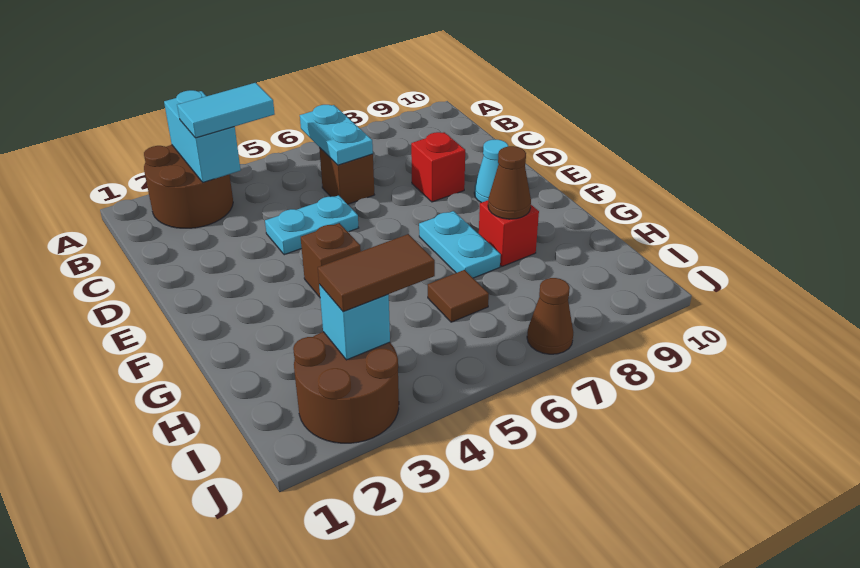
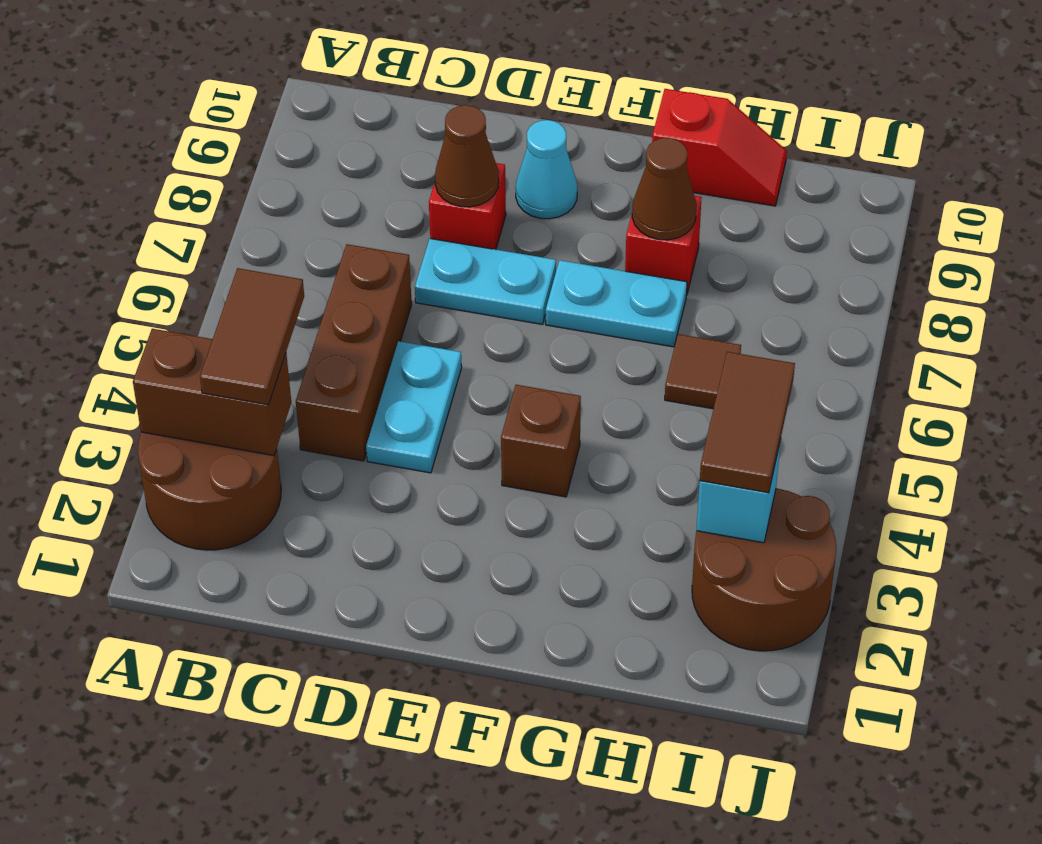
cyan brick A3:B3 level 2 -> brown brick A3:B3 level 2
cyan tile B3:B4 level 3 -> brown tile B3:B4 level 3
cyan plate B6:C6 level 2 -> cyan plate D7:E7 level 1
brown brick C6 level 1 -> brown brick C4:C6 level 1
none -> red slope G10:H10 level 1 top G
brown cone J7 level 1 -> brown cone D8 level 2

